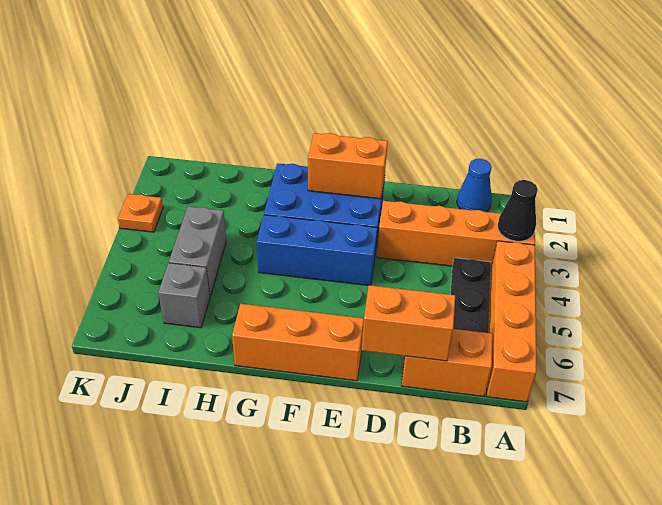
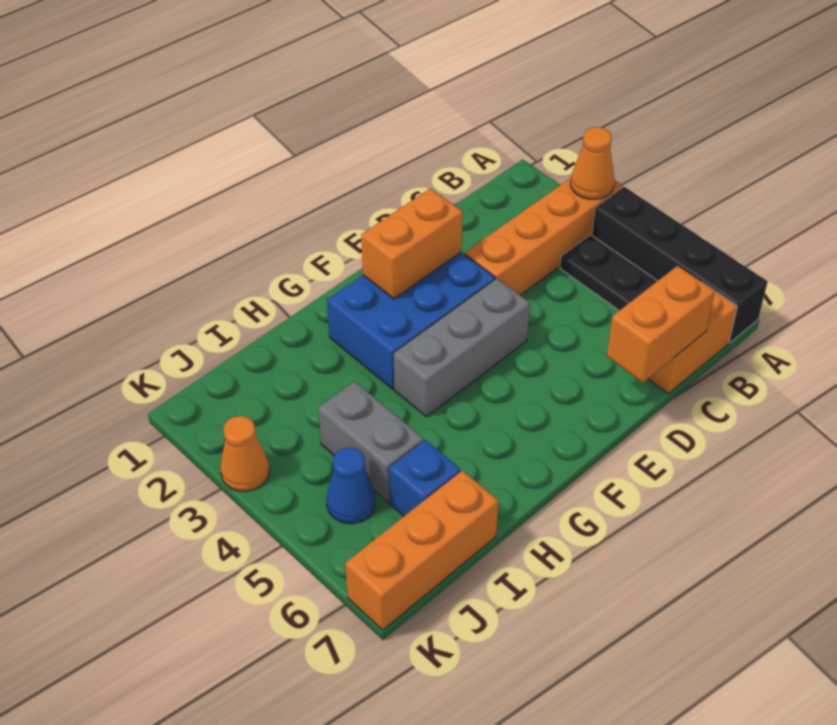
black cone A3 level 2 -> orange cone A3 level 2
orange brick A4:A7 level 1 -> black brick A4:A7 level 1
blue cone B1 level 1 -> blue cone J5 level 1
blue brick E4:G4 level 1 -> grey brick E4:G4 level 1
orange brick E7:G7 level 1 -> orange brick I7:K7 level 1
grey brick I6 level 1 -> blue brick I6 level 1
orange plate K3 level 1 -> orange cone K3 level 1

